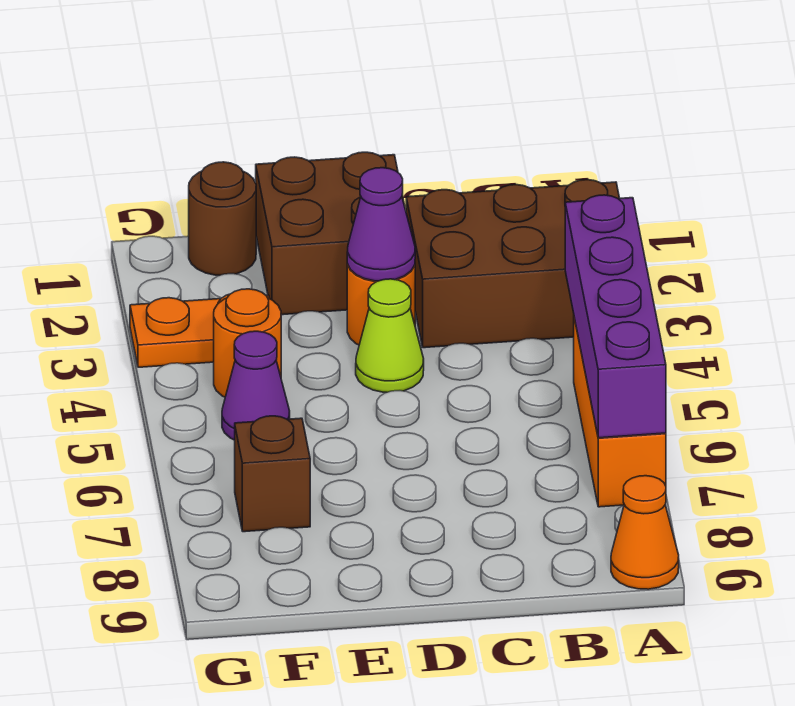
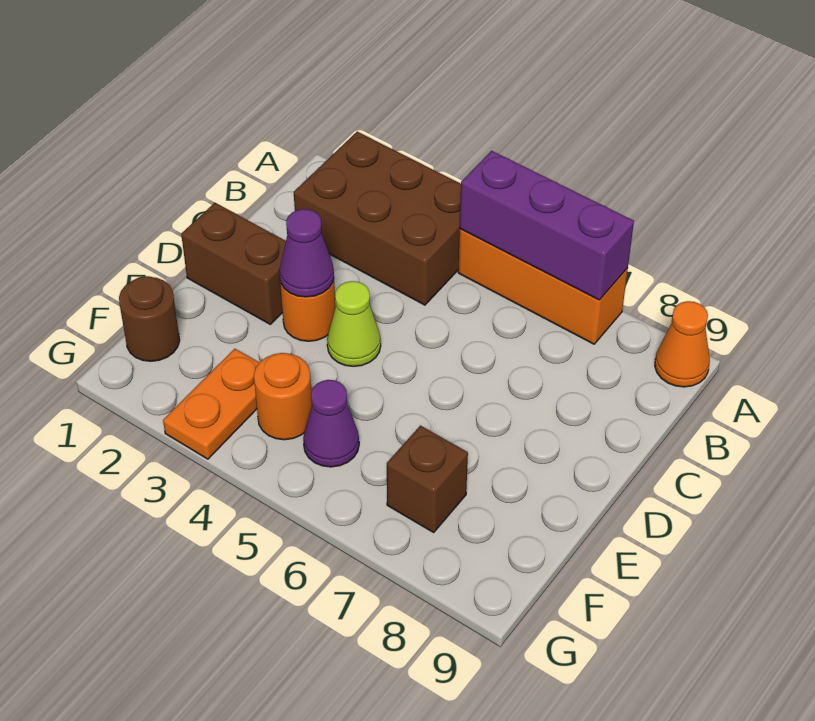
brown brick A2:C3 level 1 -> brown brick A2:B4 level 1
purple brick A4:A7 level 2 -> purple brick A5:A7 level 2
brown brick D1:E2 level 1 -> brown brick D1:D2 level 1

